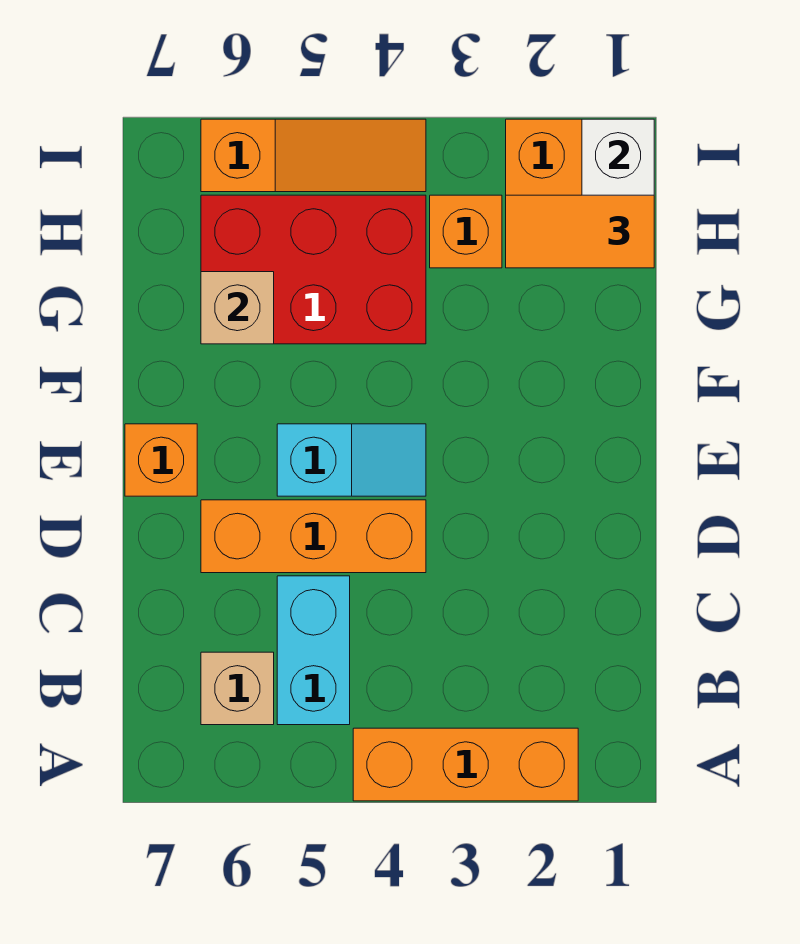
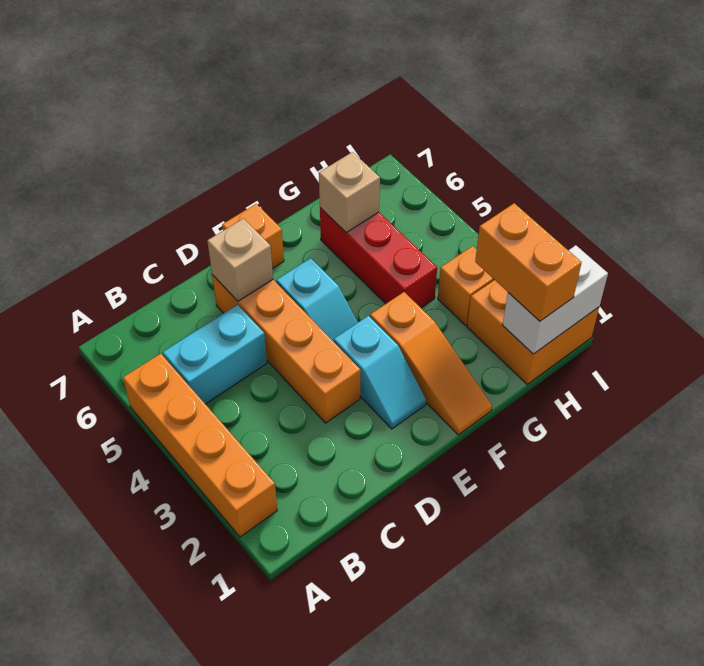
orange brick A2:A4 level 1 -> orange brick A2:A5 level 1
tan brick B6 level 1 -> tan brick D6 level 2
orange brick D4:D6 level 1 -> orange brick D3:D6 level 1
none -> cyan slope E2:E3 level 1 top 3
red brick G4:H6 level 1 -> red brick G4:G6 level 1
orange tile H1:H2 level 3 -> orange brick H1:H2 level 3
orange slope I4:I6 level 1 top 6 -> orange slope F1:F3 level 1 top 3

